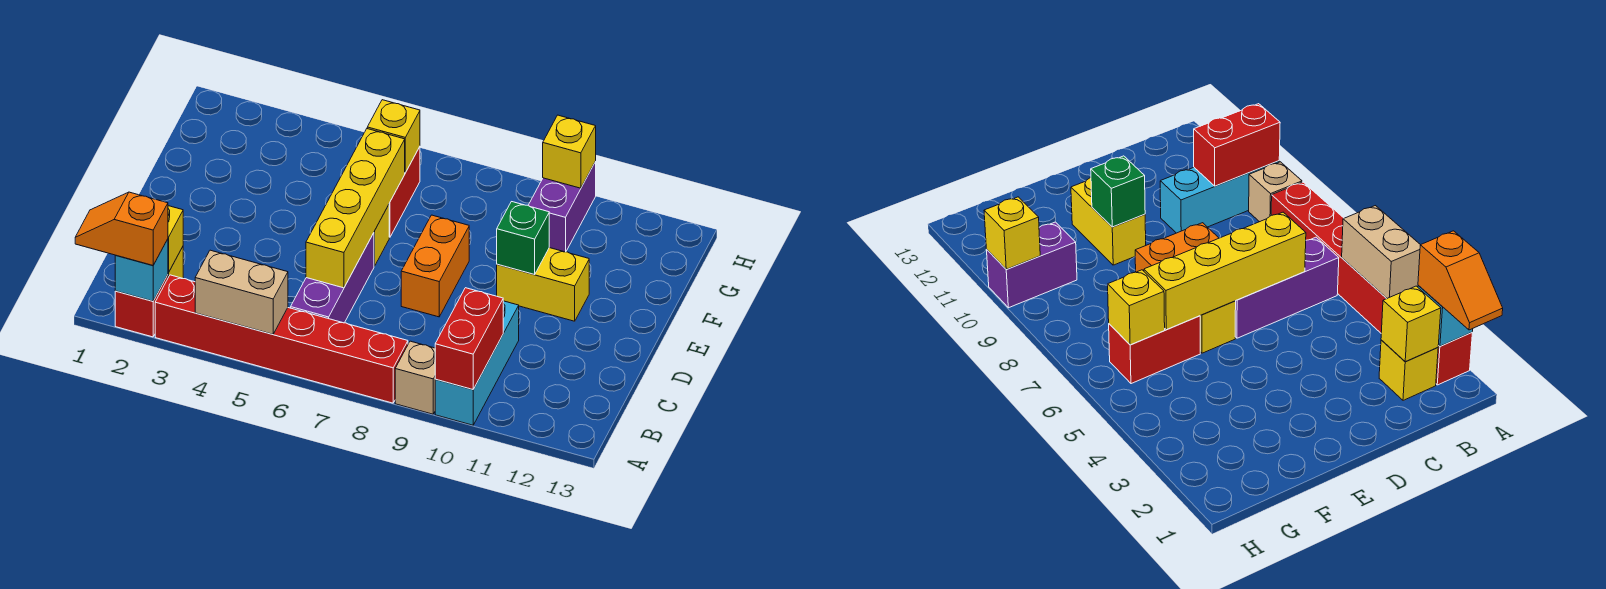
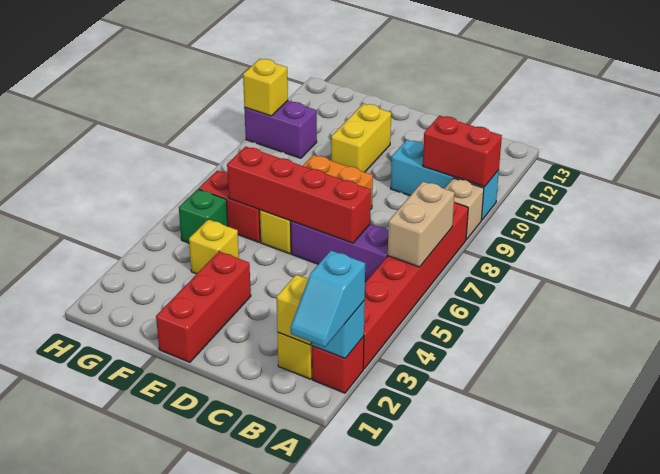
orange slope A1:A2 level 3 top 2 -> cyan slope A1:A2 level 3 top 2
tan brick A4:A5 level 2 -> tan brick A6:A7 level 2
yellow brick C6:F6 level 2 -> red brick C6:F6 level 2
none -> red brick E1:E3 level 1
green brick E10 level 2 -> green brick G5 level 1
yellow brick G6 level 2 -> yellow brick F4 level 1

